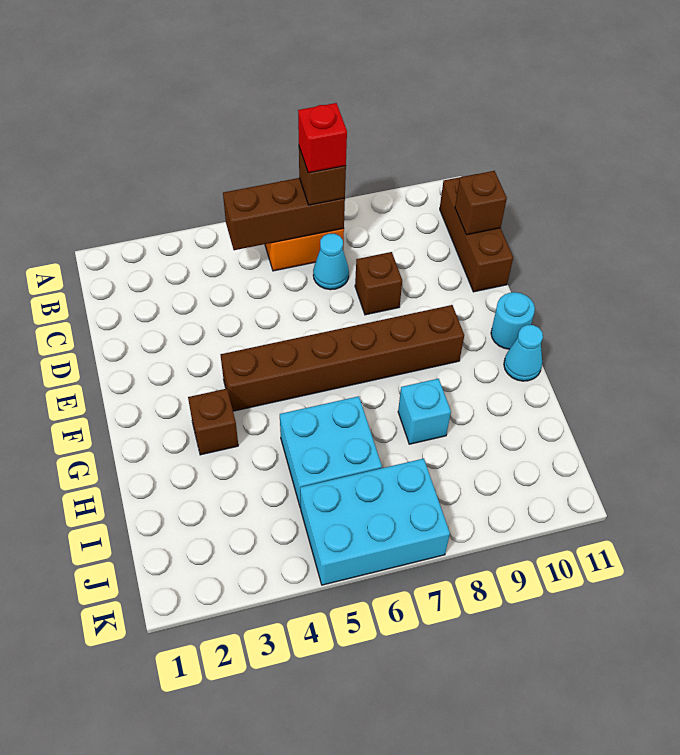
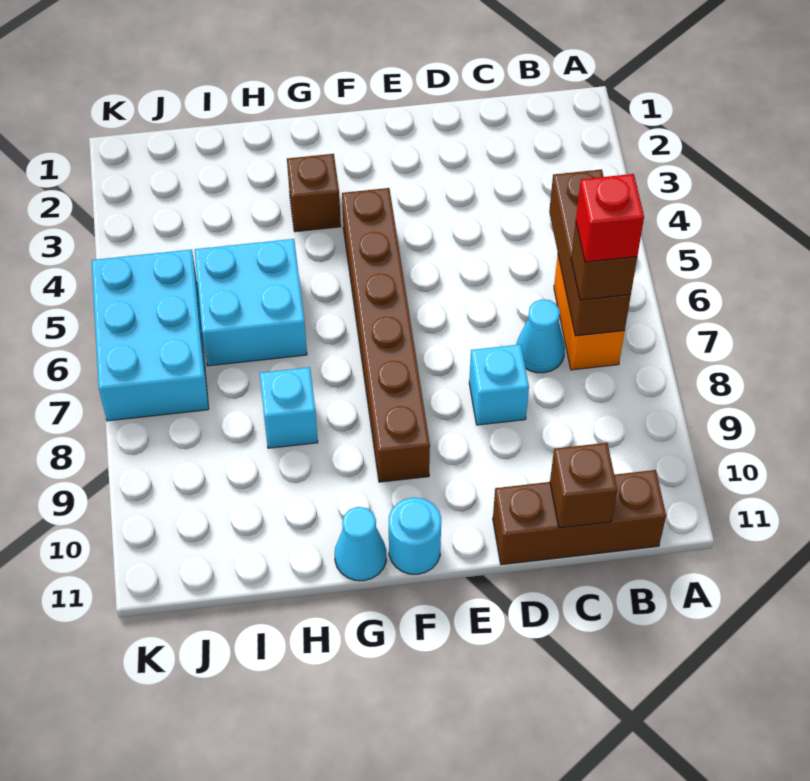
brown brick D8 level 1 -> cyan brick D8 level 1

